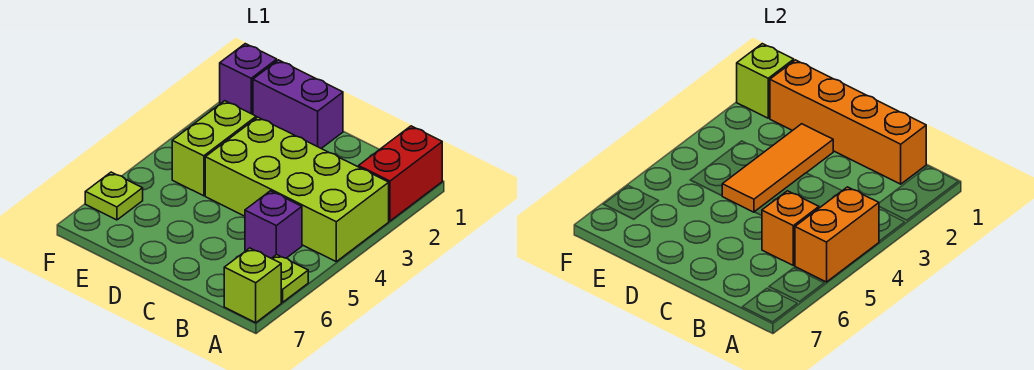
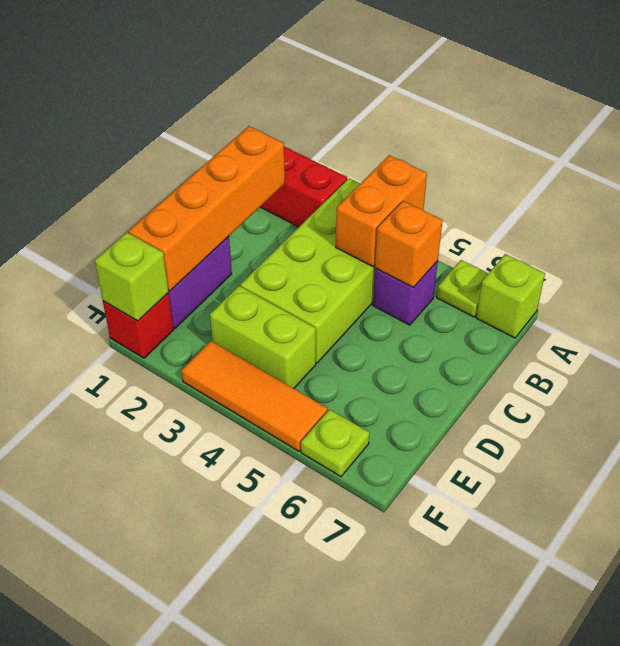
orange brick A4:A5 level 2 -> orange brick A4:B4 level 2
orange tile D2:D4 level 2 -> orange tile F3:F5 level 1
purple brick F1 level 1 -> red brick F1 level 1

